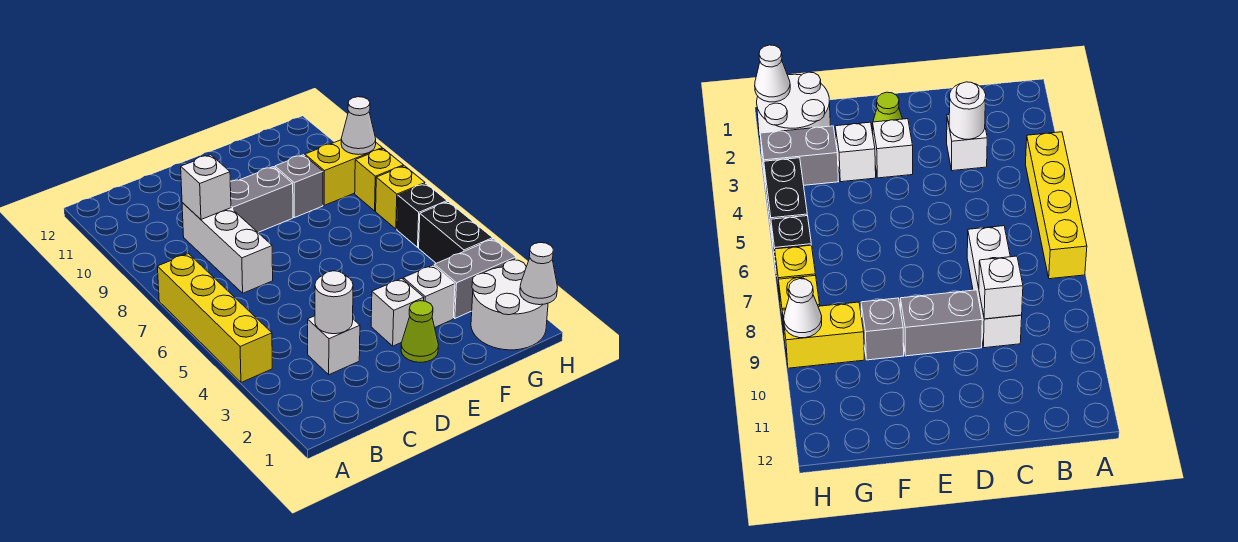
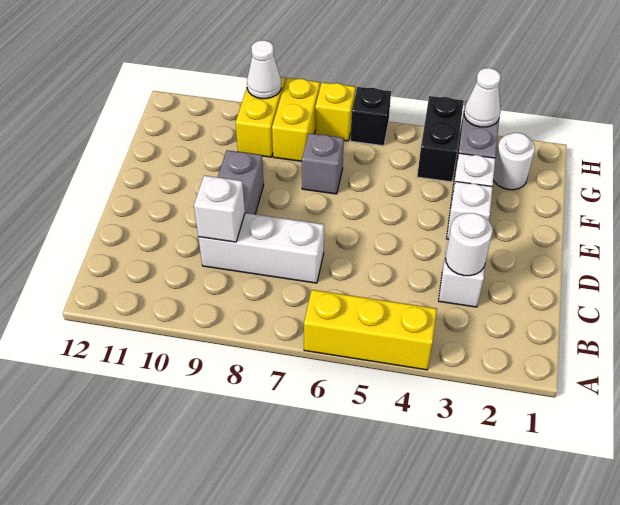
yellow brick A4:A7 level 1 -> yellow brick A4:A6 level 1
lime cone E2 level 1 -> none
grey brick F9 level 1 -> grey brick F7 level 1
white round brick G1:H2 level 1 -> white round brick G2 level 1
white cone H1 level 2 -> white cone H3 level 2
black brick H4:H5 level 1 -> black brick G4:H4 level 1
yellow brick H8 level 1 -> yellow brick G8:H8 level 1

